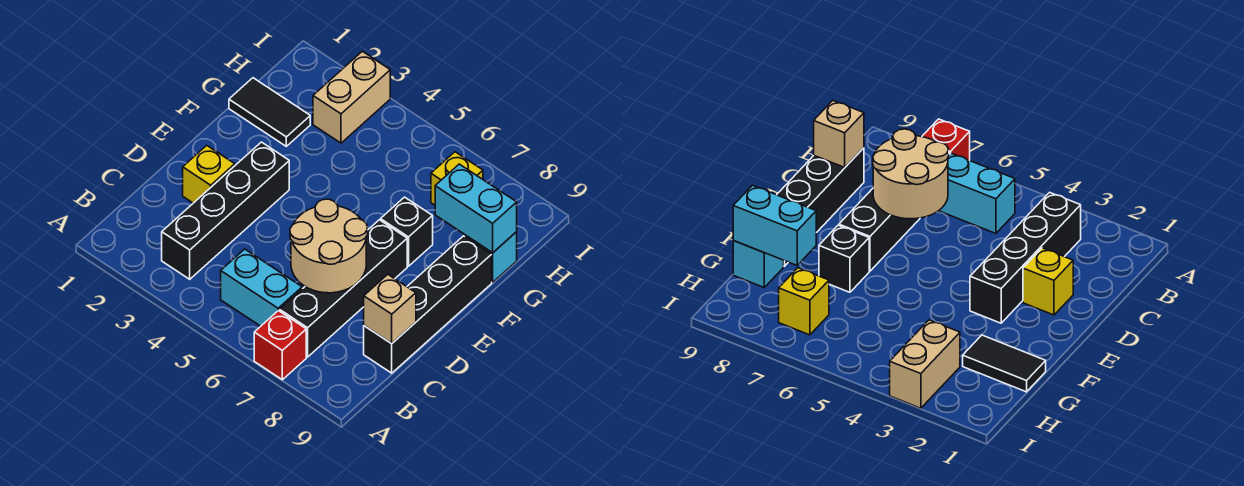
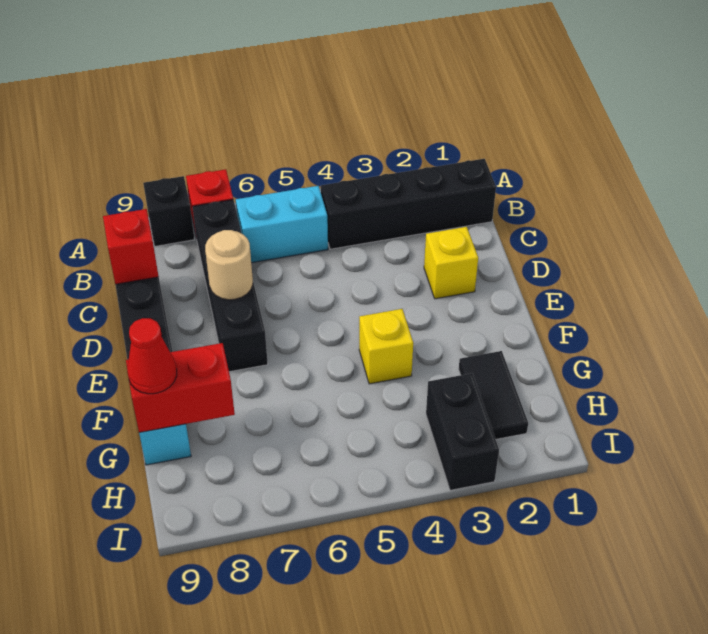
black brick B3:E3 level 1 -> black brick B1:B4 level 1
tan round brick C6:D7 level 2 -> tan round brick D7 level 2
tan brick C9 level 2 -> red brick C9 level 2
black brick F7 level 1 -> black brick A8 level 1
black tile G1:G2 level 1 -> black tile G2:H2 level 1
cyan brick G8:G9 level 2 -> red brick G8:G9 level 2
none -> red cone G9 level 3
tan brick H3:I3 level 1 -> black brick H3:I3 level 1
yellow brick H7 level 1 -> yellow brick F4 level 1

